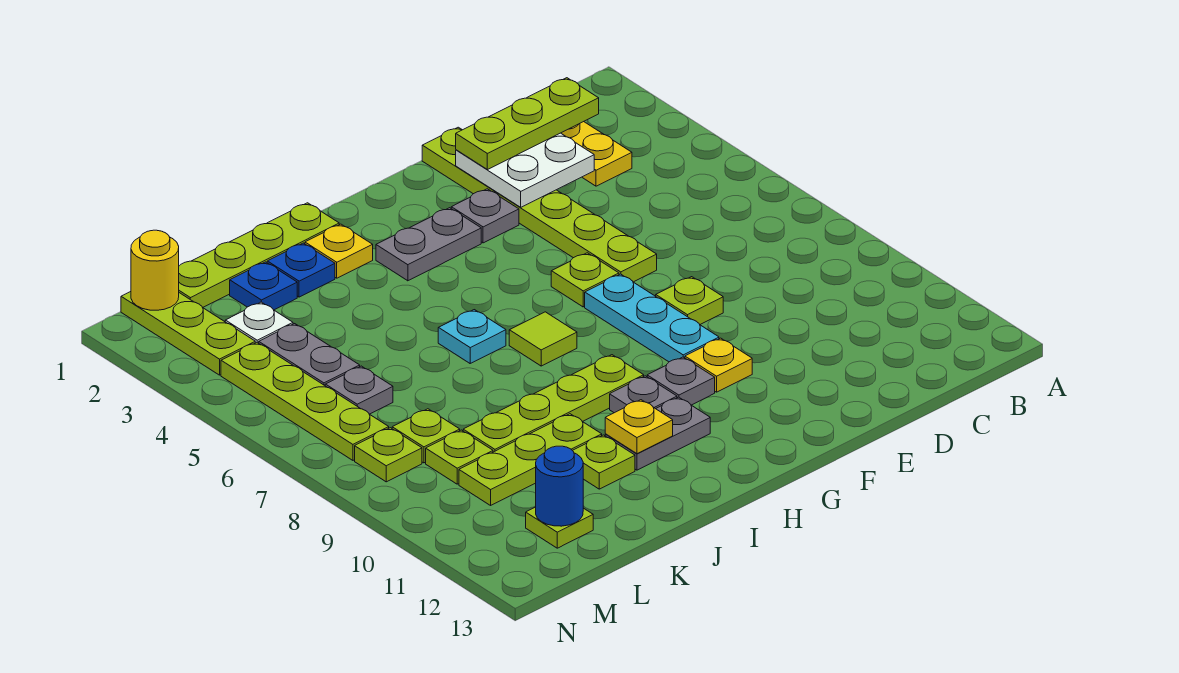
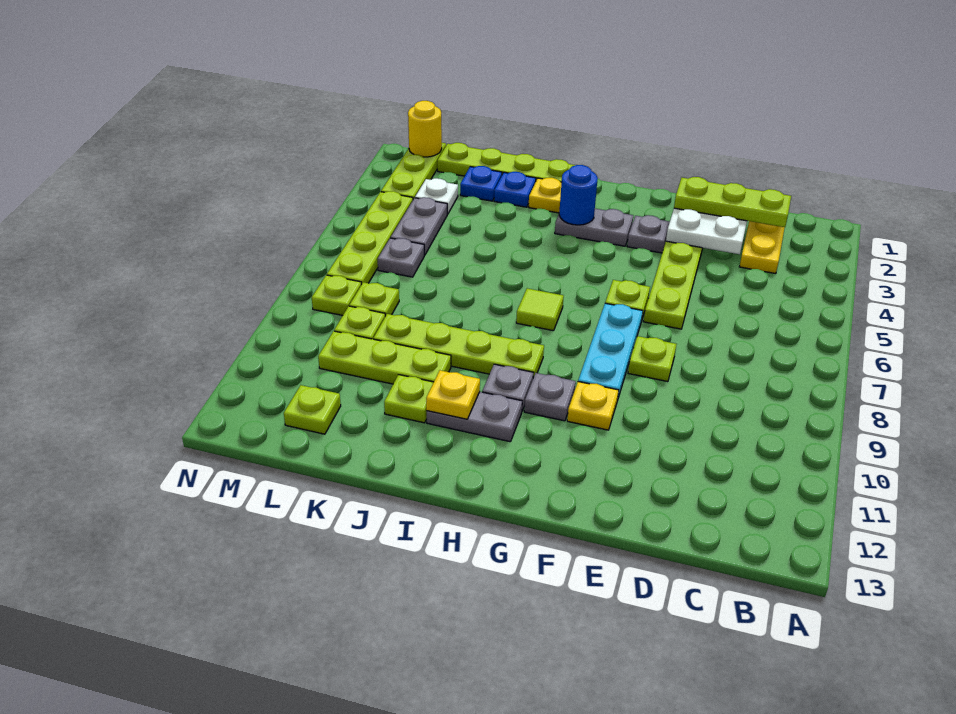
cyan plate I6 level 1 -> none
blue round brick L12 level 2 -> blue round brick H3 level 2

